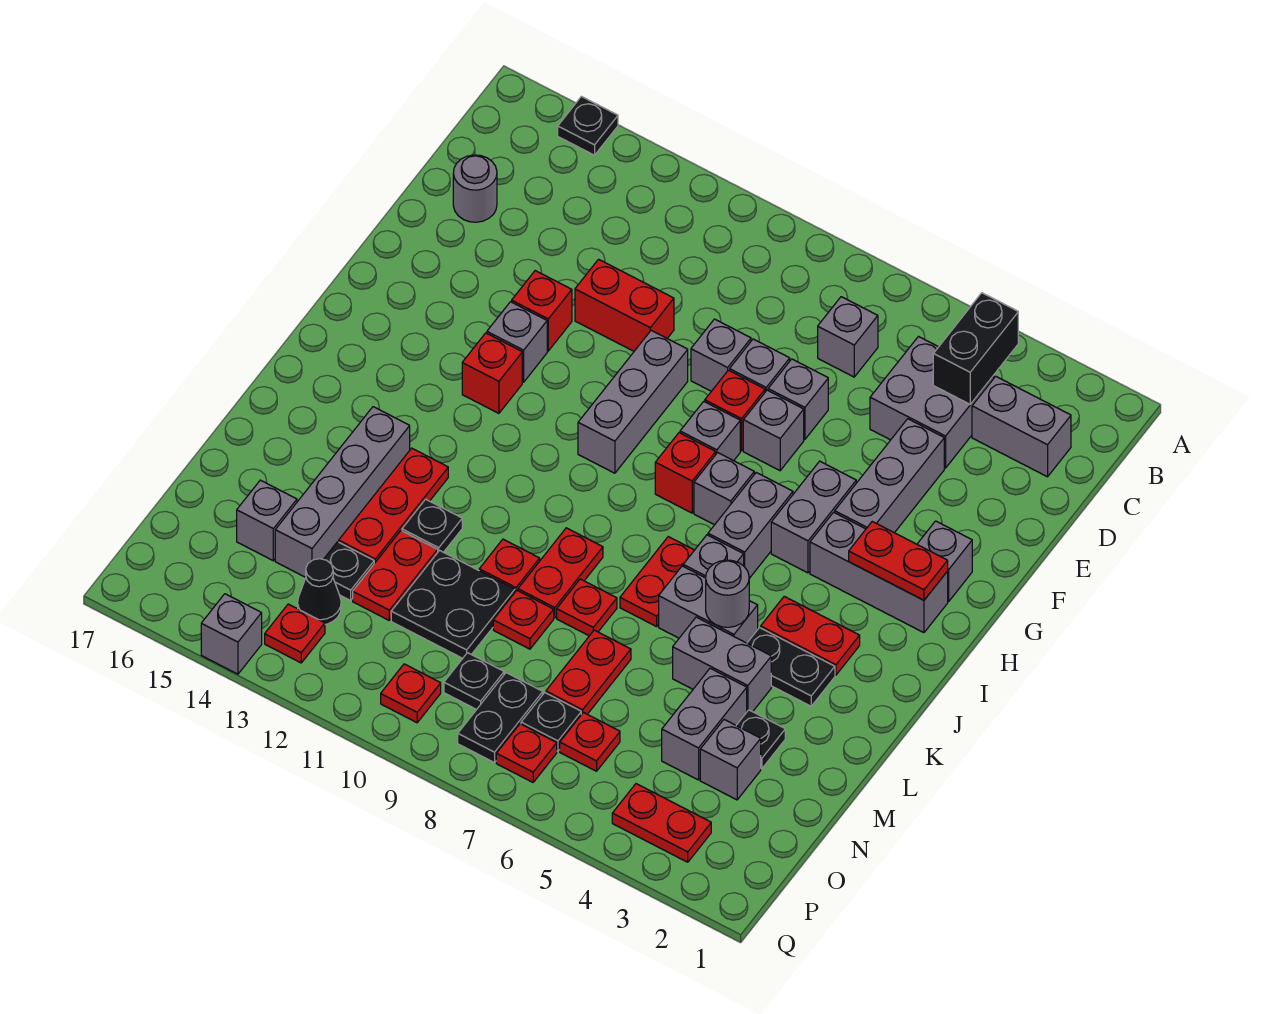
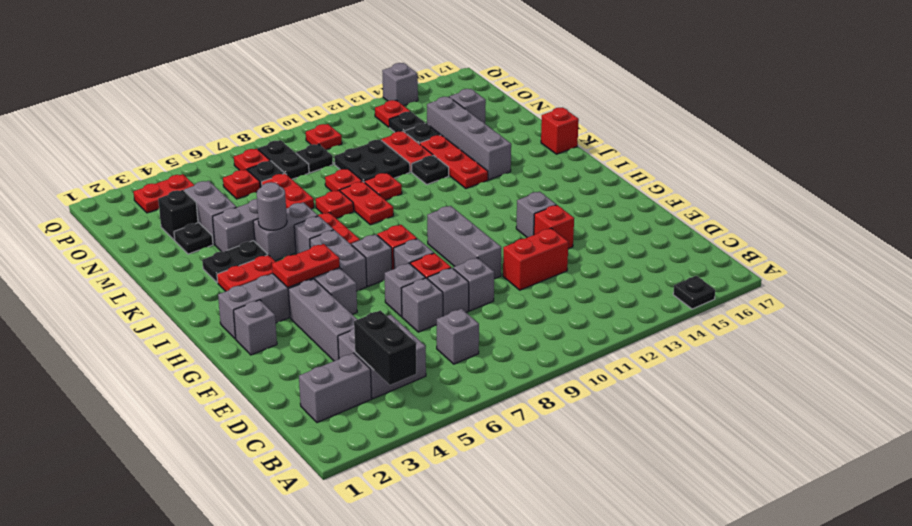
grey round brick D16 level 1 -> none
red plate H2:H3 level 2 -> red plate H4:H5 level 2
red brick H13 level 1 -> red brick K17 level 1
grey brick N3 level 1 -> black brick N3 level 1
black cone O13 level 1 -> black plate O13 level 1

